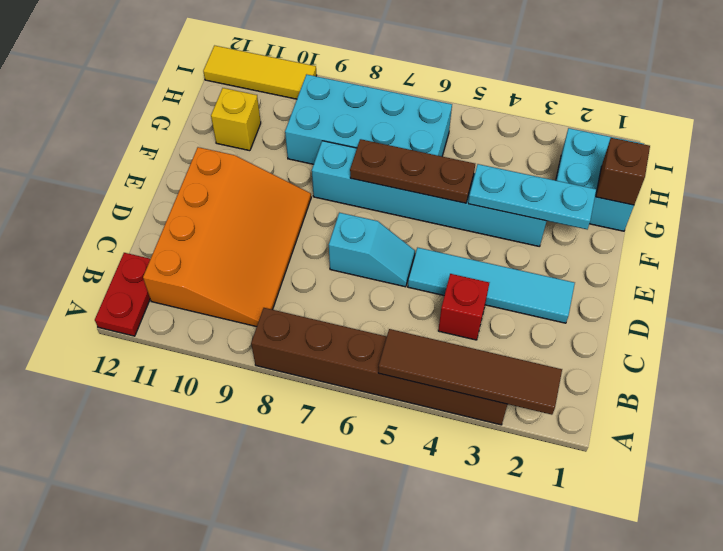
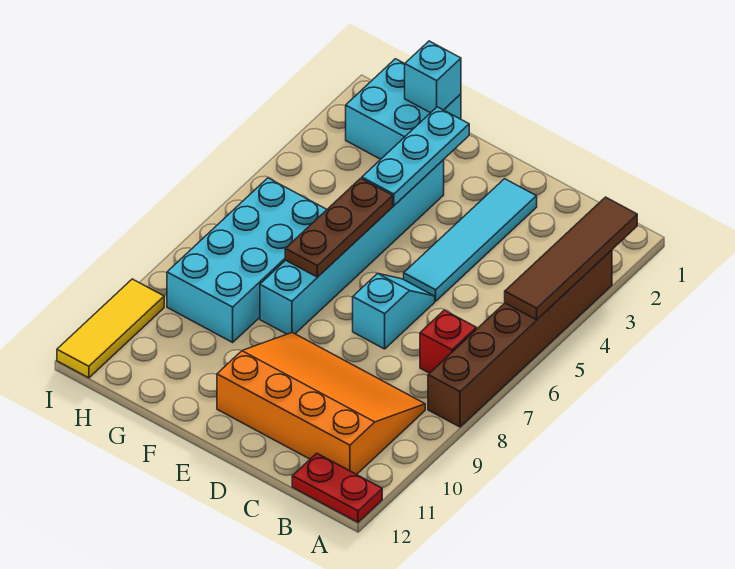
red brick C4 level 1 -> red brick B7 level 1
brown brick G1 level 2 -> cyan brick G1 level 2
yellow brick G11 level 1 -> none

